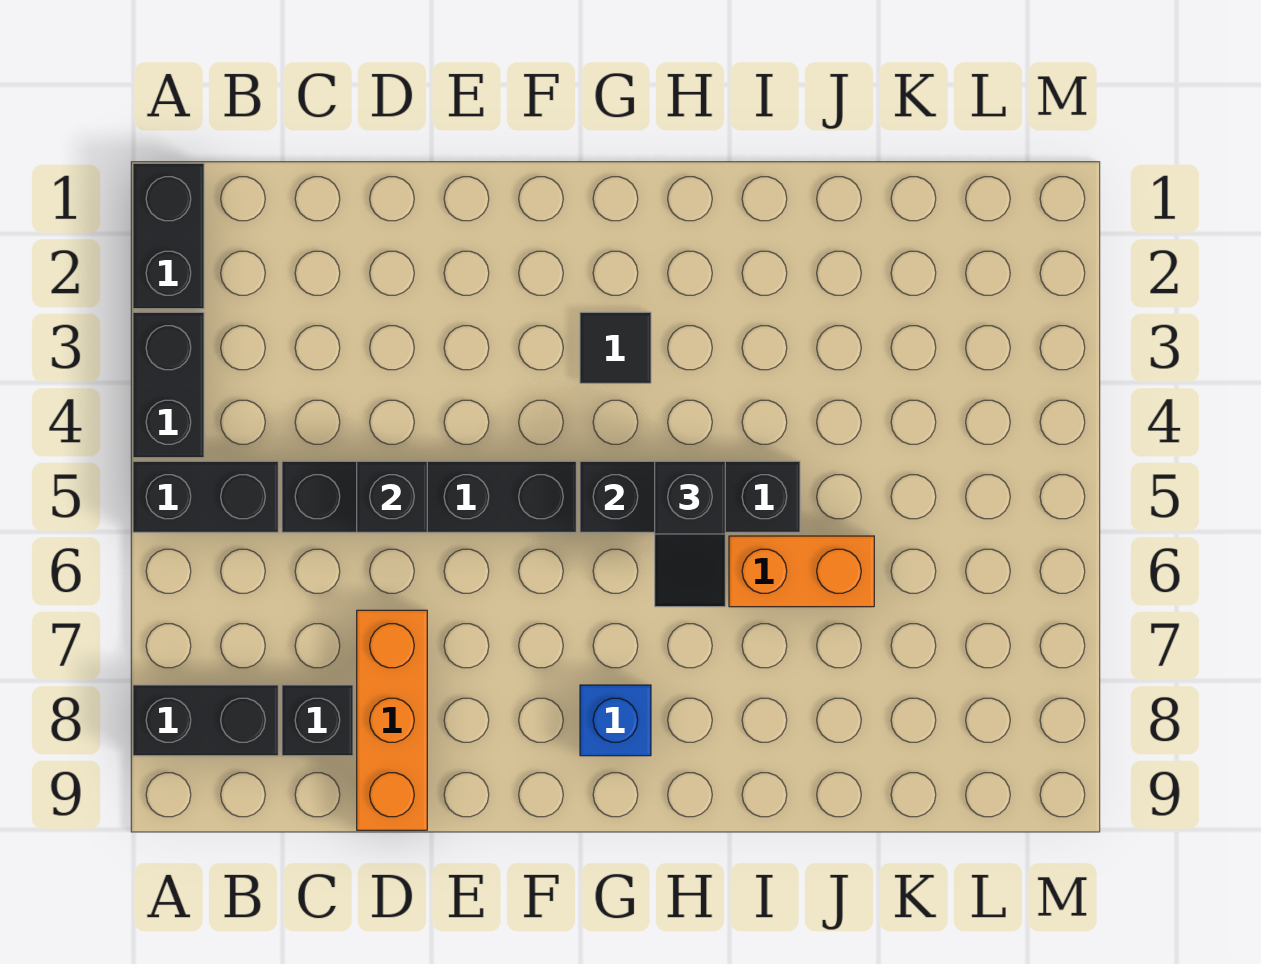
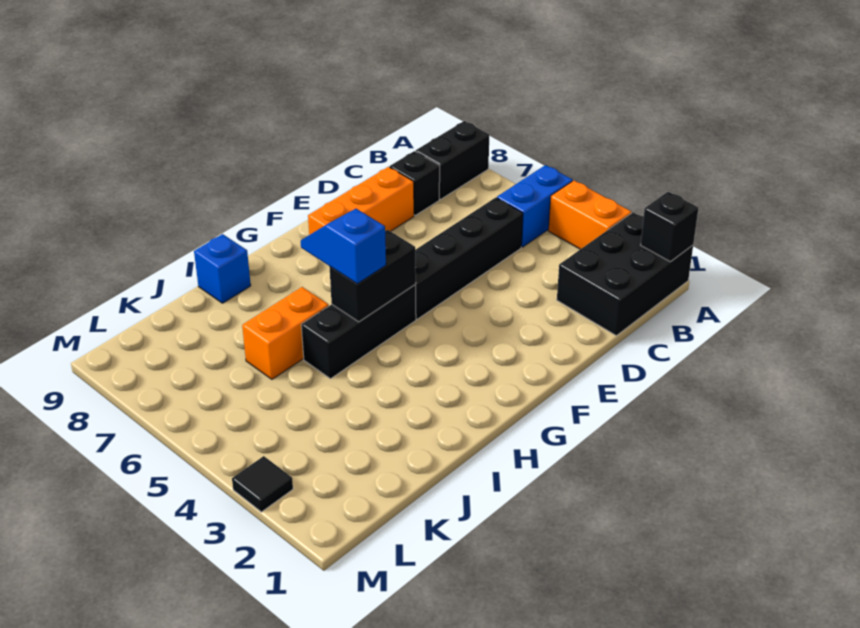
black brick A1:A2 level 1 -> black brick A1:C2 level 1
black brick A3:A4 level 1 -> orange brick A3:A4 level 1
black brick A5:B5 level 1 -> blue brick A5:B5 level 1
black brick D5 level 2 -> black brick A1 level 2
orange brick D7:D9 level 1 -> orange brick D8:F8 level 1
black tile G3 level 1 -> black tile M3 level 1
blue brick G8 level 1 -> blue brick I9 level 1
black slope H5:H6 level 3 top 5 -> blue slope H5:H6 level 3 top 5

